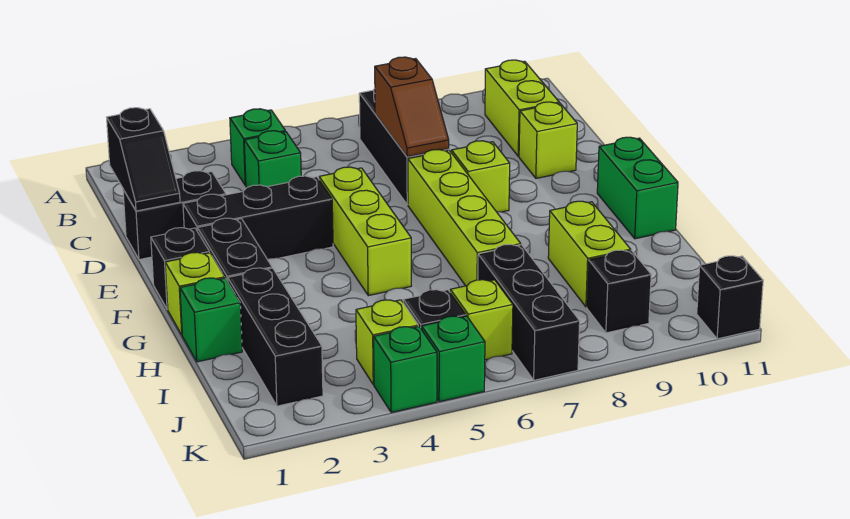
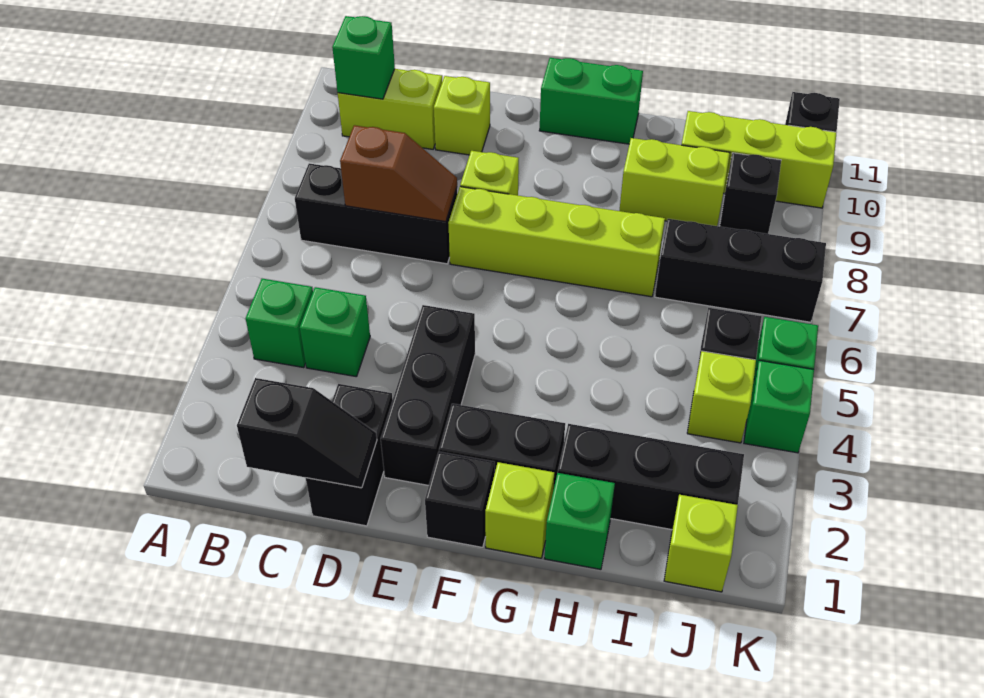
none -> green brick B10 level 2
lime brick E5:G5 level 1 -> lime brick I10:K10 level 1
lime brick J6 level 1 -> lime brick J1 level 1

